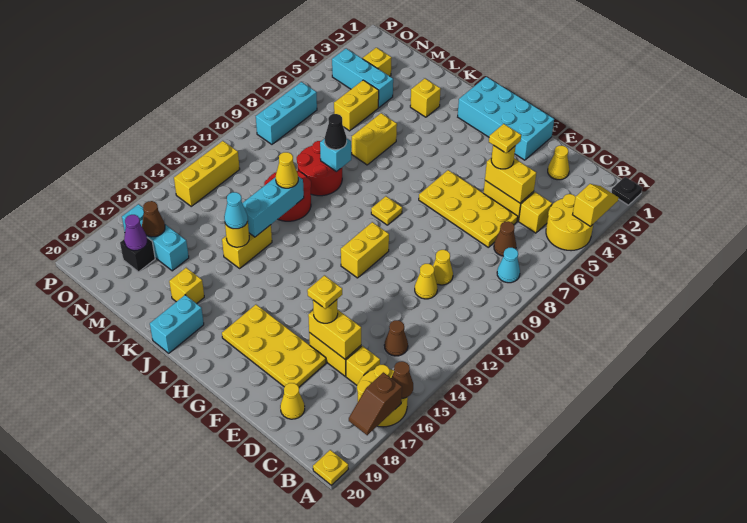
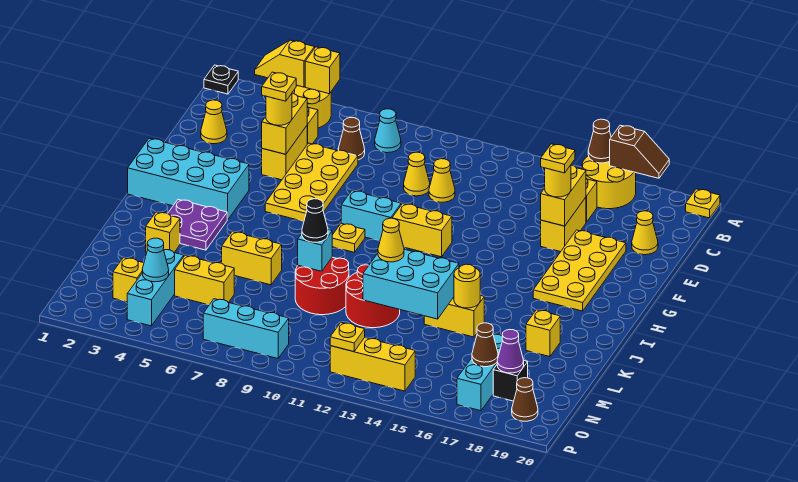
none -> yellow brick A5 level 2
brown cone C14 level 1 -> brown cone O19 level 1
cyan brick F1:I2 level 1 -> cyan brick G1:H4 level 1
none -> purple plate I3:J4 level 1
cyan brick J19:J20 level 1 -> cyan brick G9:G10 level 1
cyan brick K12:K14 level 2 -> cyan brick K12:L14 level 2
cyan cone K15 level 3 -> cyan cone N4 level 2
none -> yellow plate O12 level 2

